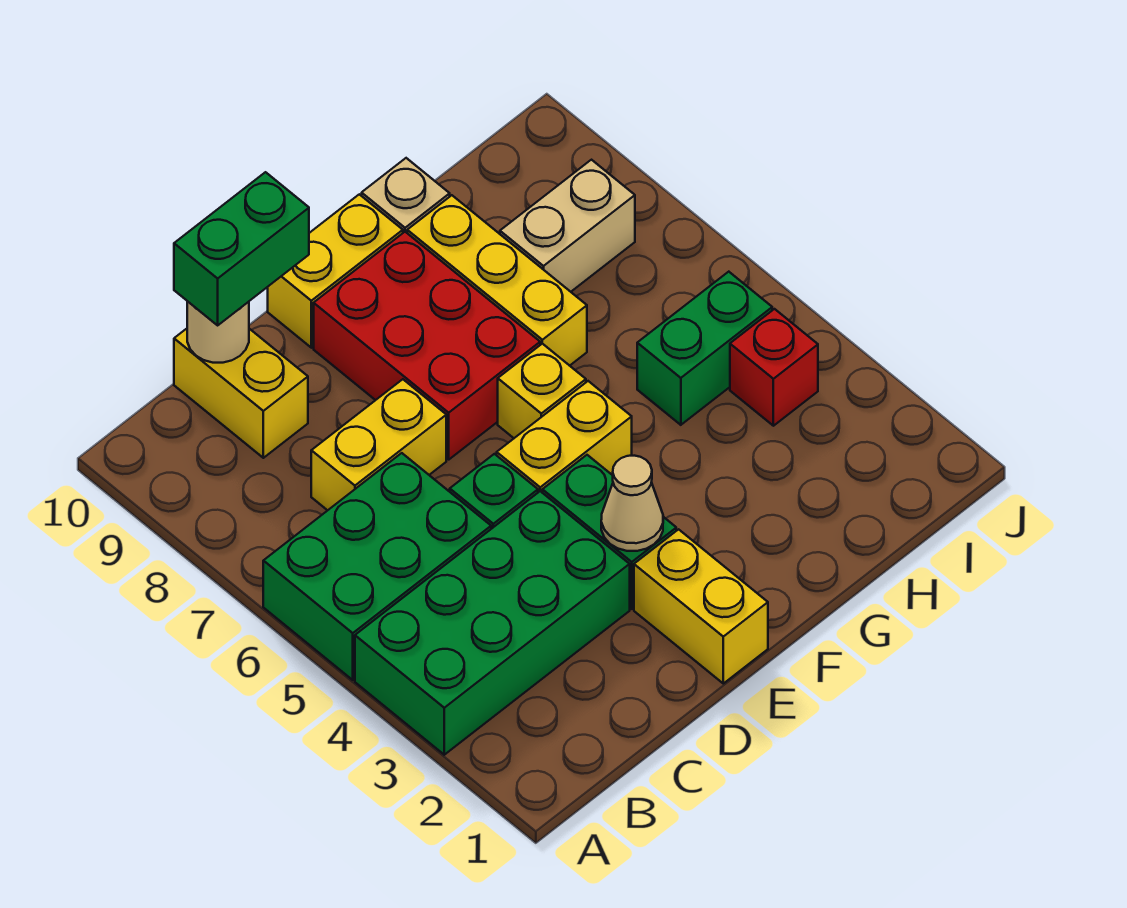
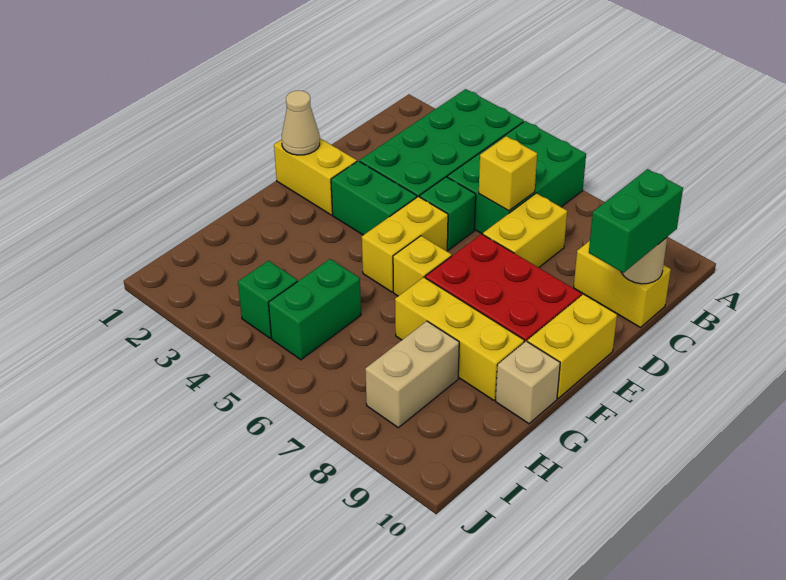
none -> yellow brick C6 level 2
tan cone E3 level 2 -> tan cone E1 level 2
red brick I4 level 1 -> green brick I4 level 1

